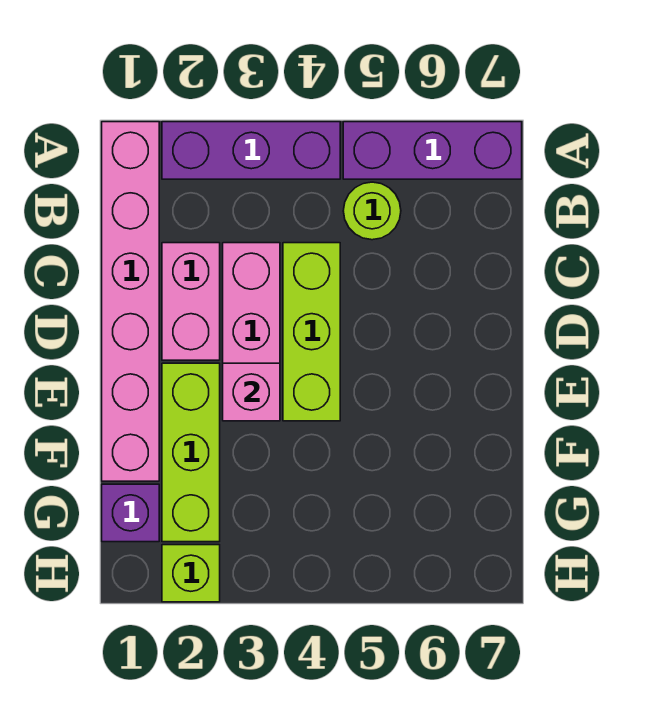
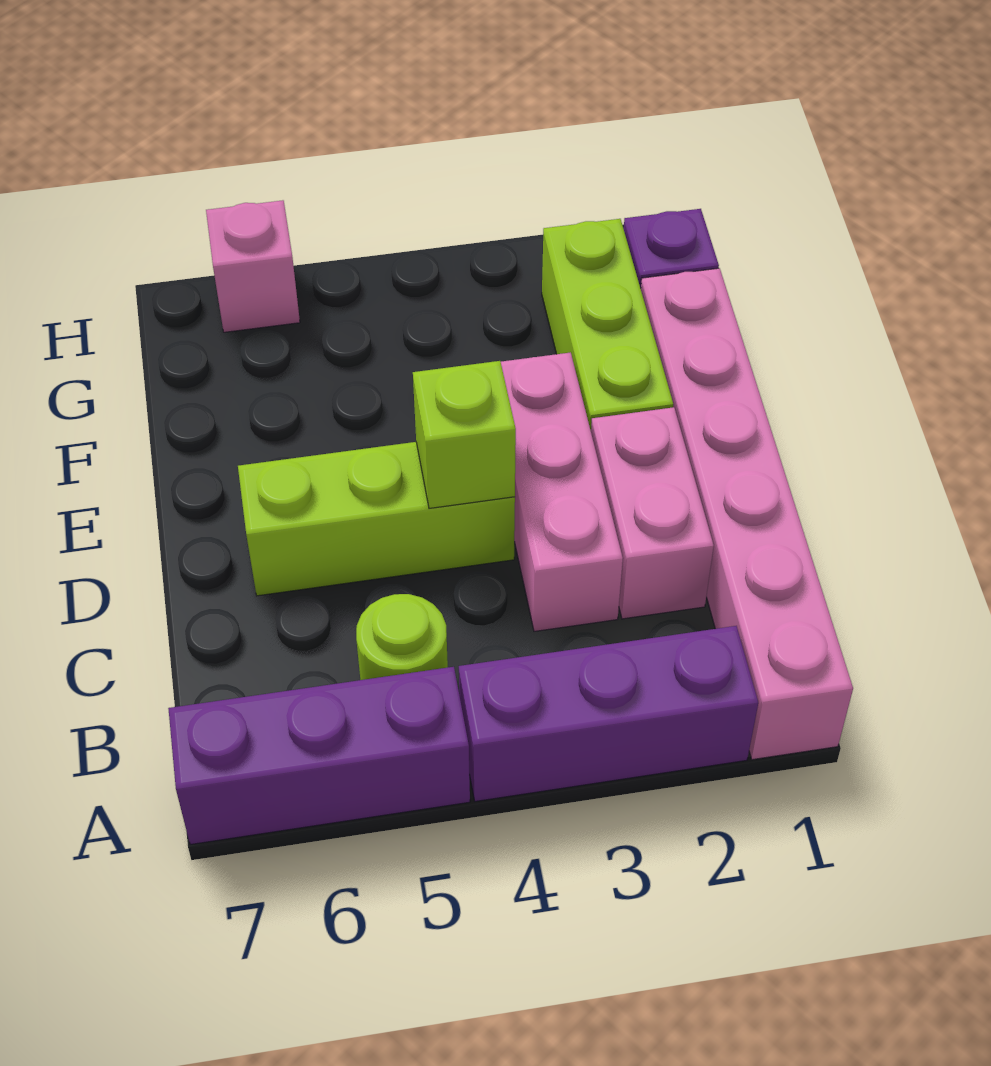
lime brick C4:E4 level 1 -> lime brick D4:D6 level 1
pink brick E3 level 2 -> pink brick H6 level 1
lime brick H2 level 1 -> lime brick D4 level 2

